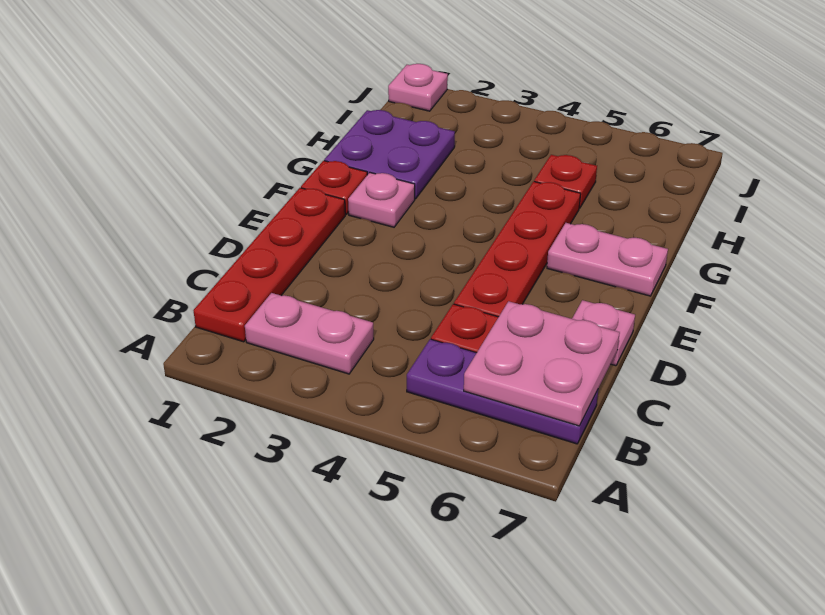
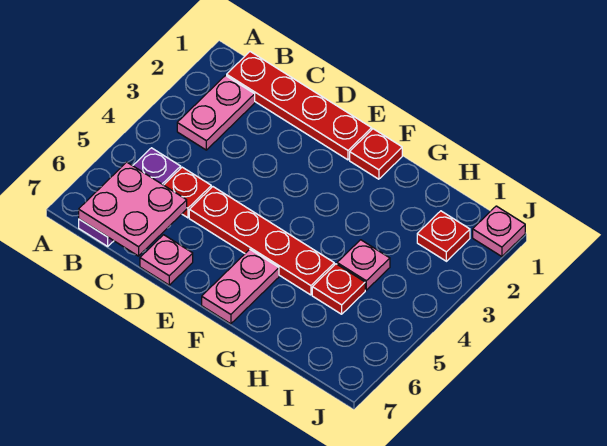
pink plate F2 level 1 -> pink plate H4 level 1
purple plate G1:H2 level 1 -> none
none -> red plate I2 level 1

